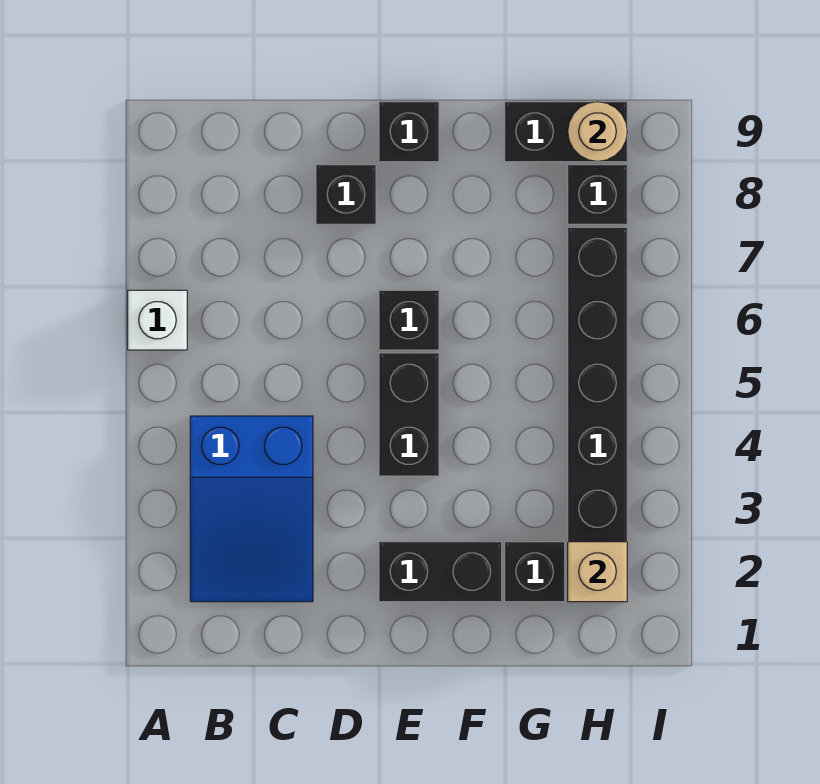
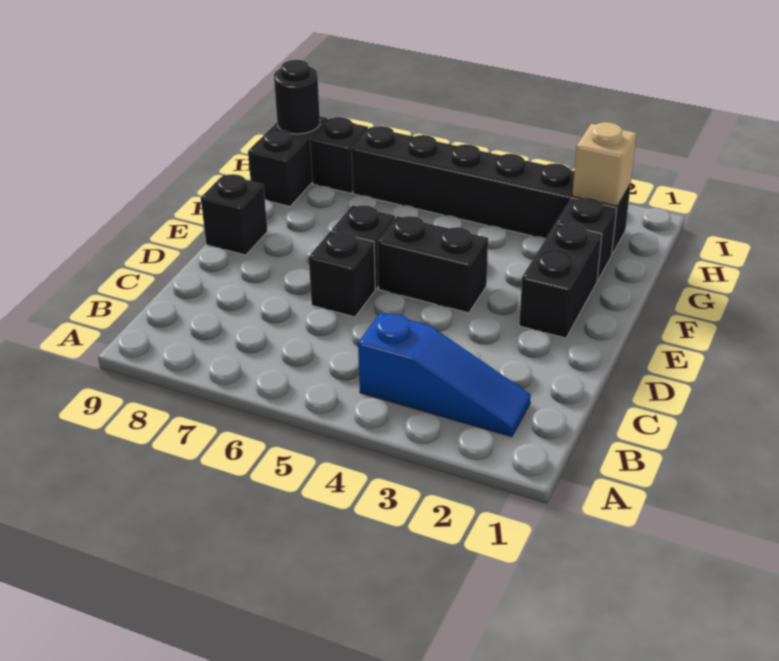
white brick A6 level 1 -> none
blue slope B2:C4 level 1 top 4 -> blue slope B2:B4 level 1 top 4
black brick D8 level 1 -> black brick D6 level 1
tan round brick H9 level 2 -> black round brick H9 level 2

